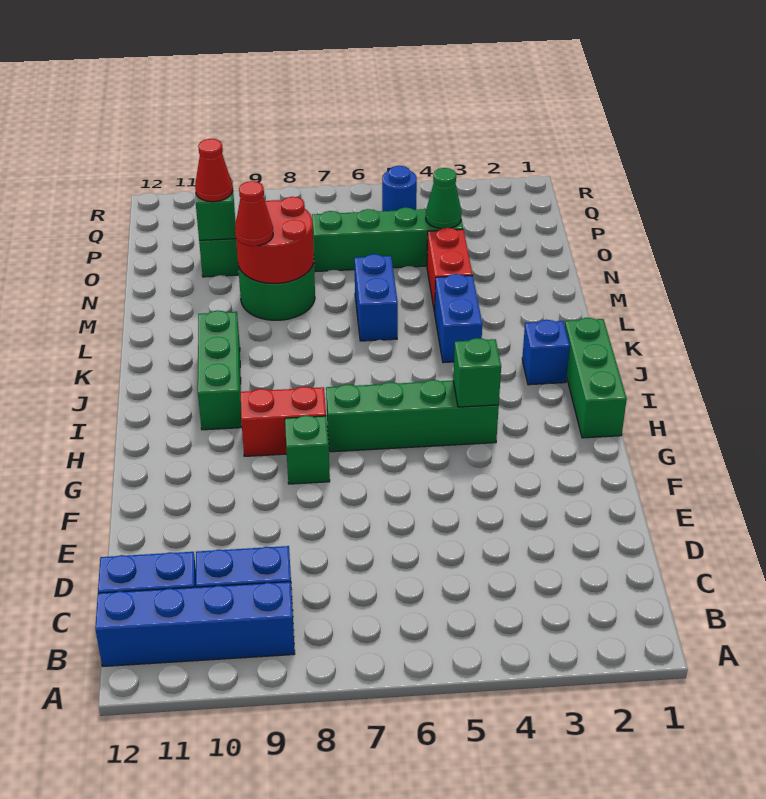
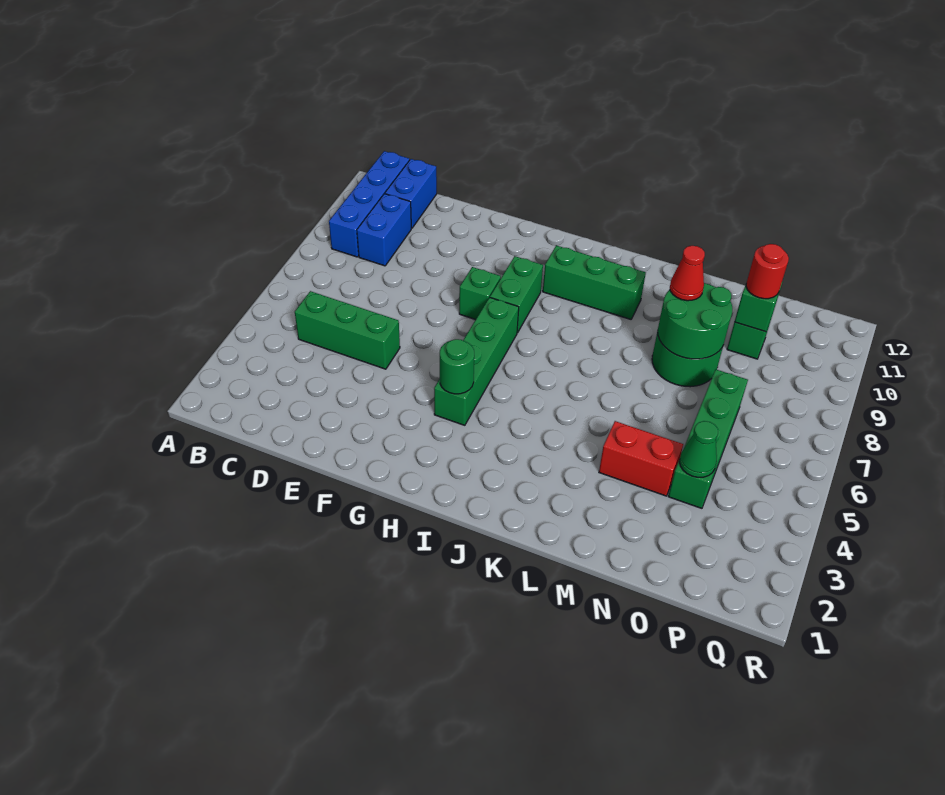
green brick H1:J1 level 1 -> green brick C5:E5 level 1
green brick H4 level 2 -> green round brick H4 level 2
red brick H8:H9 level 1 -> green brick H8:H9 level 1
blue brick J2 level 1 -> none
blue brick K4:L4 level 1 -> none
blue brick L6:M6 level 1 -> none
red round brick M8:N9 level 2 -> green round brick M8:N9 level 2
red cone O10 level 3 -> red round brick O10 level 3
blue round brick Q5 level 1 -> none

